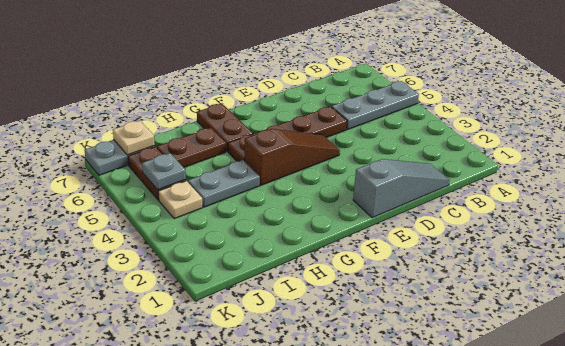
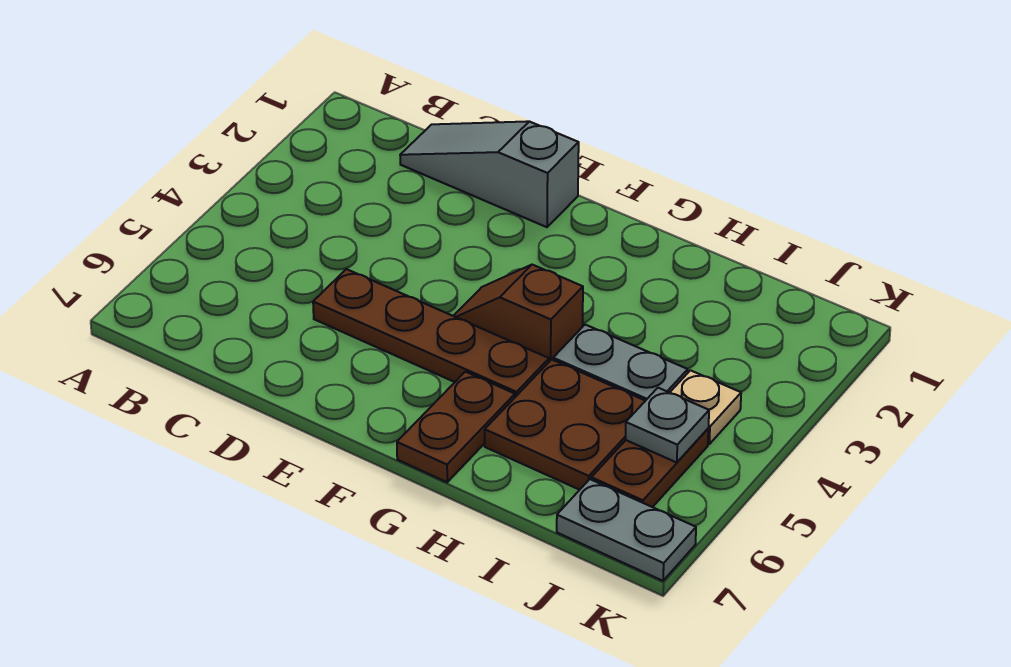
grey plate A5:C5 level 1 -> none
brown slope E4:G4 level 1 top G -> brown slope F4:G4 level 1 top G
brown plate H6:I6 level 1 -> brown plate H5:I6 level 1
tan plate J7 level 2 -> none

